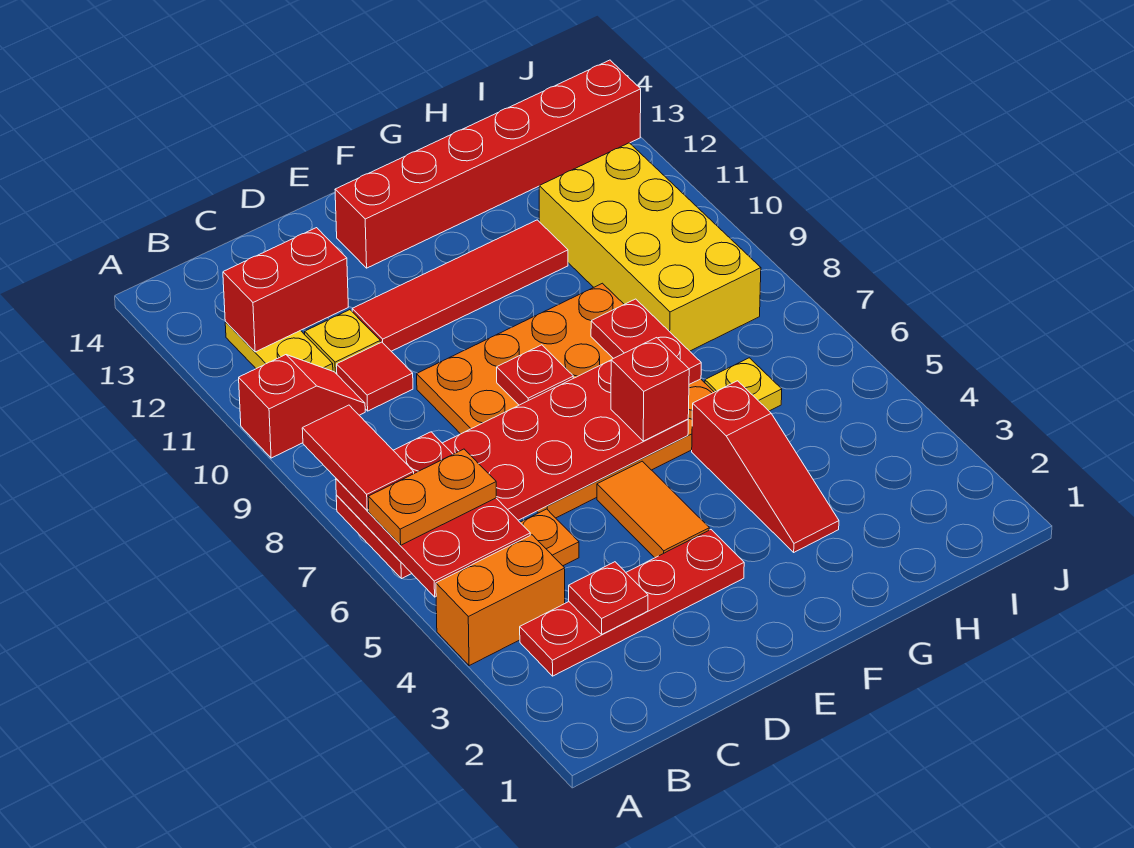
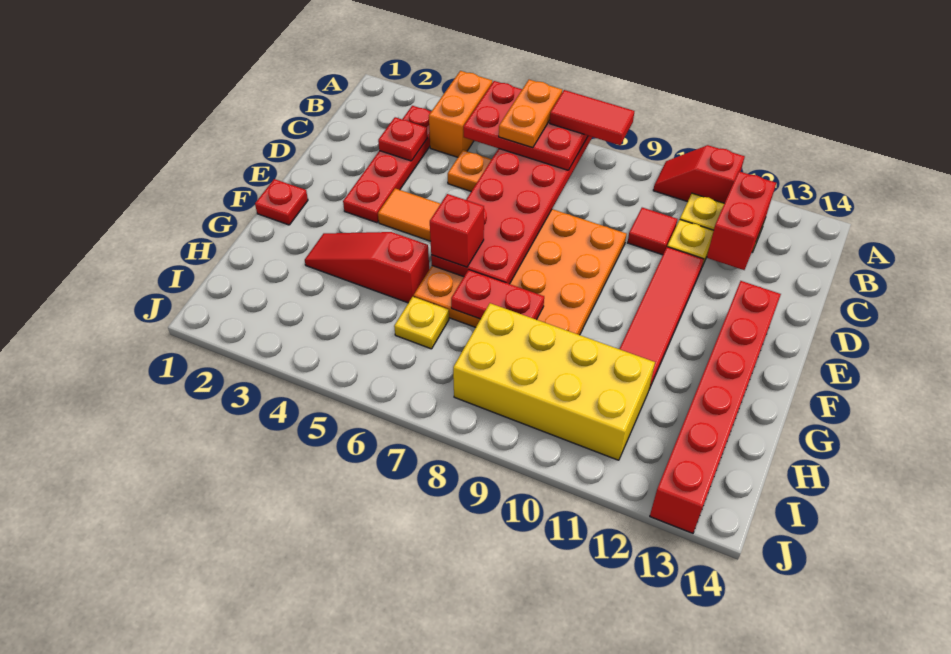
red slope A10:B10 level 1 top A -> red slope A10:A11 level 1 top 11
red plate E8 level 2 -> red plate F1 level 1

